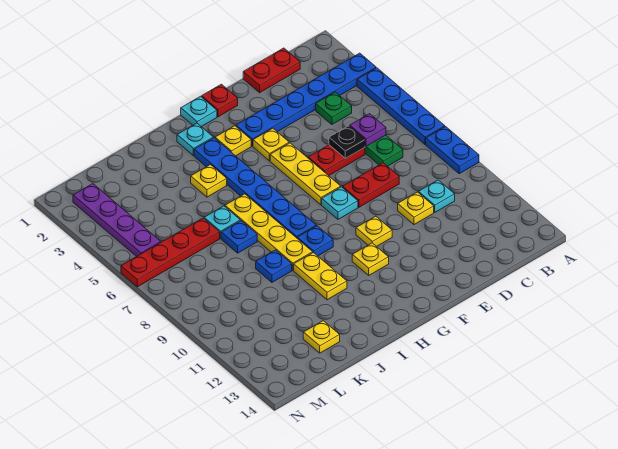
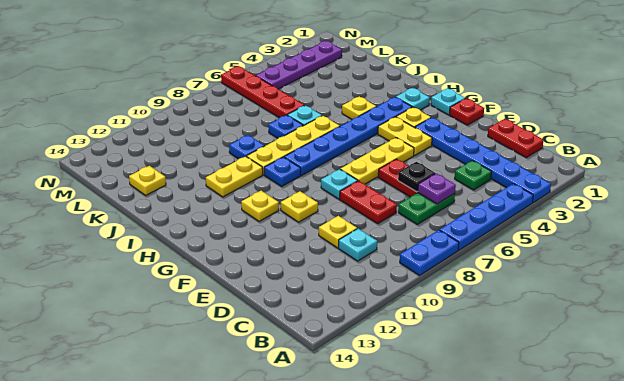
yellow plate F4 level 1 -> yellow plate F4:G4 level 1

